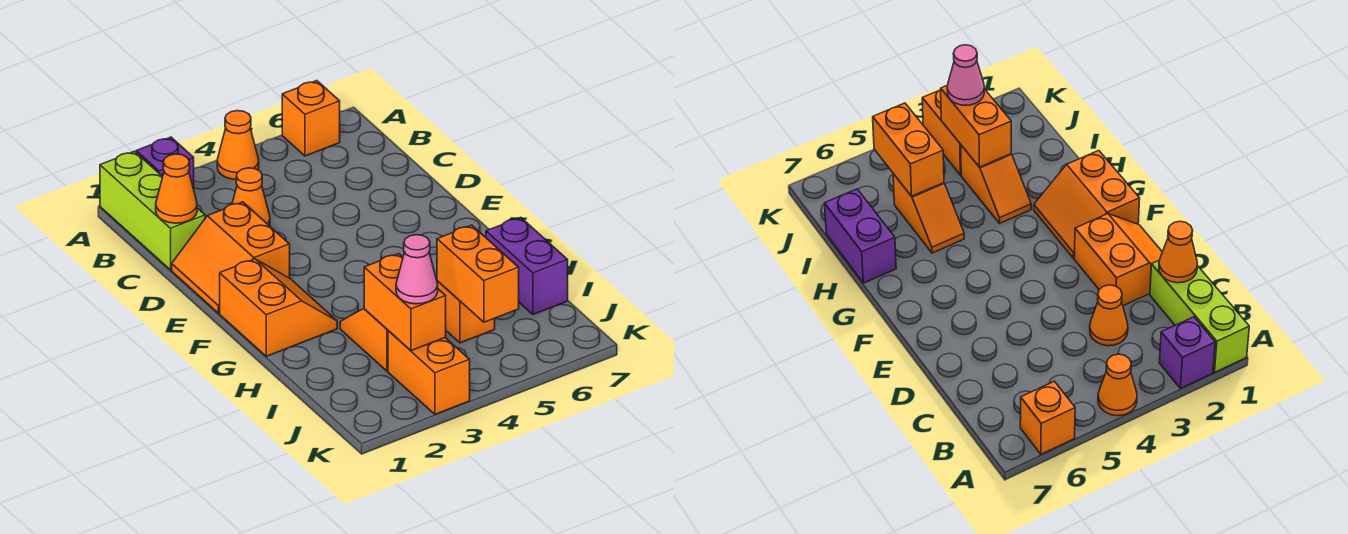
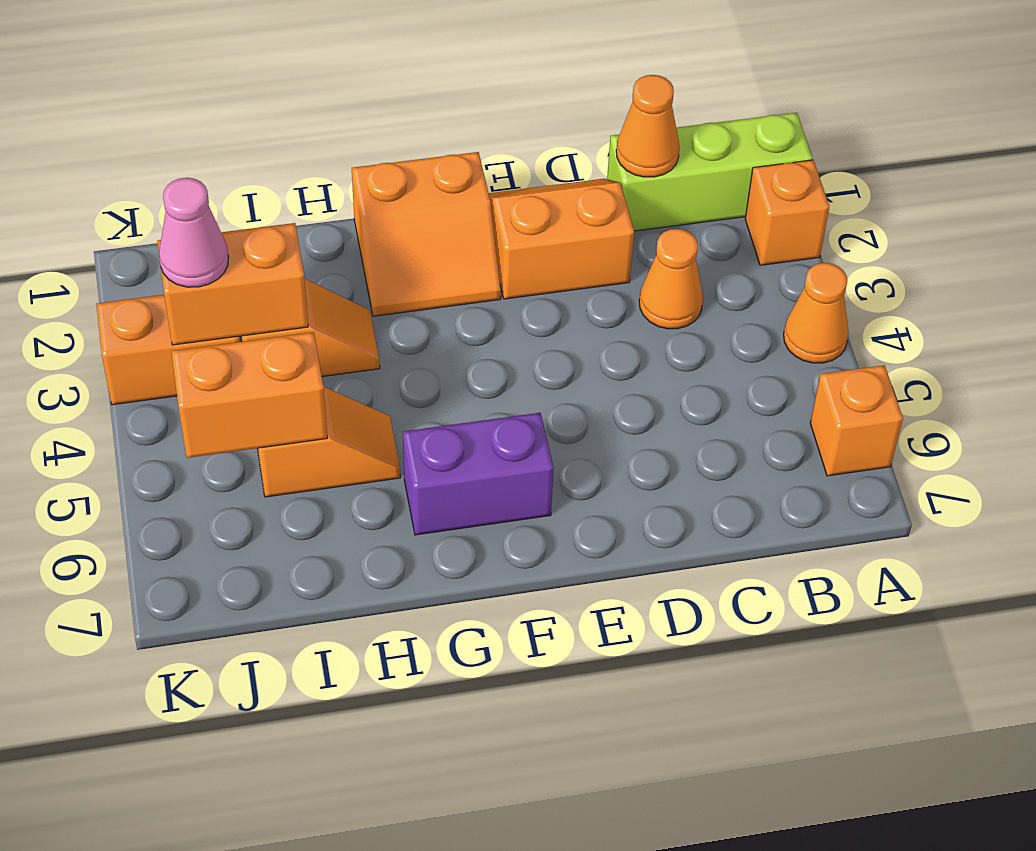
purple brick A2 level 1 -> orange brick A2 level 1
purple brick H7:I7 level 1 -> purple brick F6:G6 level 1

